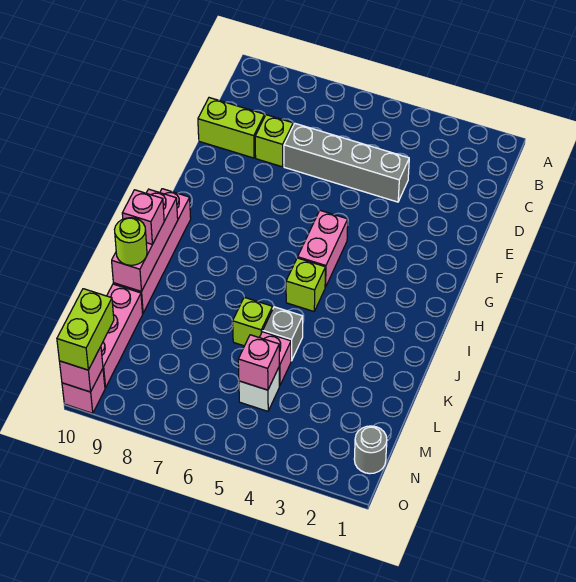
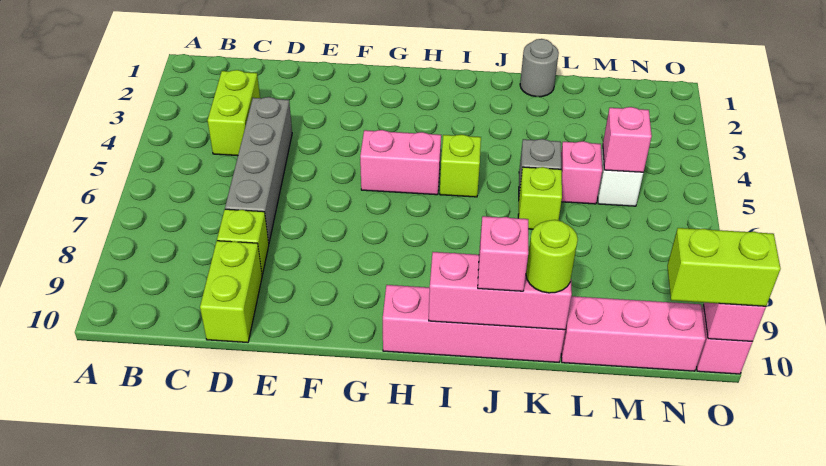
none -> lime brick C3:C4 level 1
grey round brick N1 level 1 -> grey round brick K1 level 1

